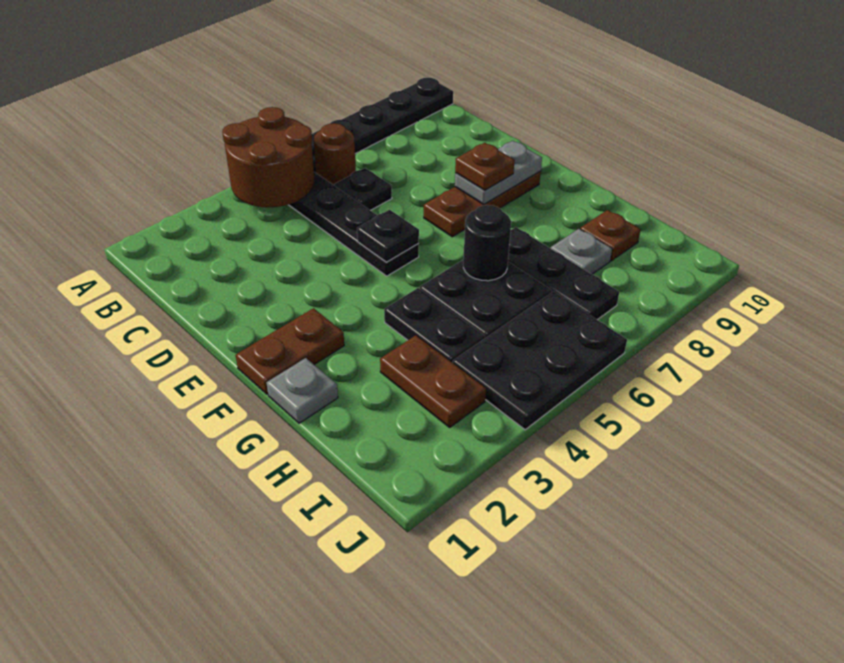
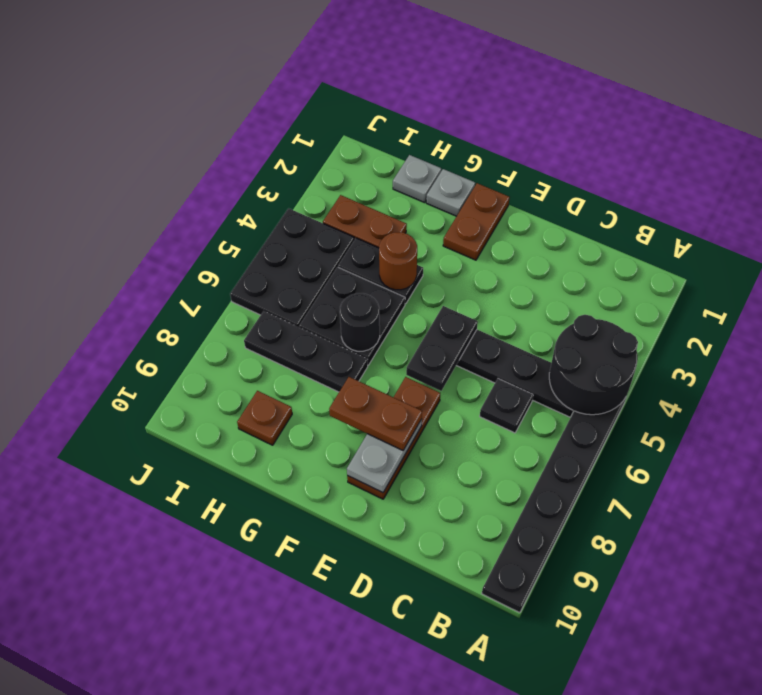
brown round brick A4:B5 level 2 -> black round brick A4:B5 level 2
brown round brick B6 level 1 -> brown round brick G4 level 2
black plate E5 level 2 -> black plate E5:E6 level 2
brown plate E8 level 3 -> brown plate E8:F8 level 3
grey plate H8 level 1 -> grey plate H1 level 1

